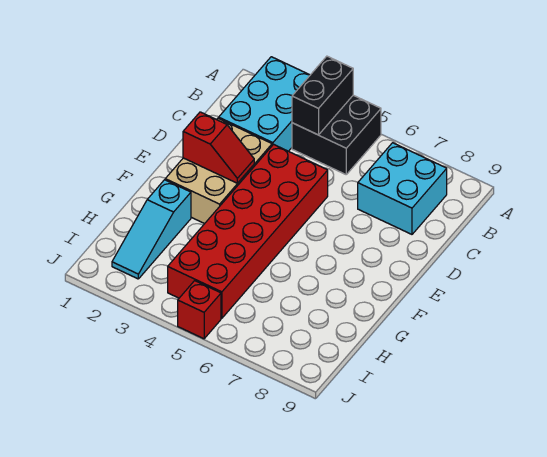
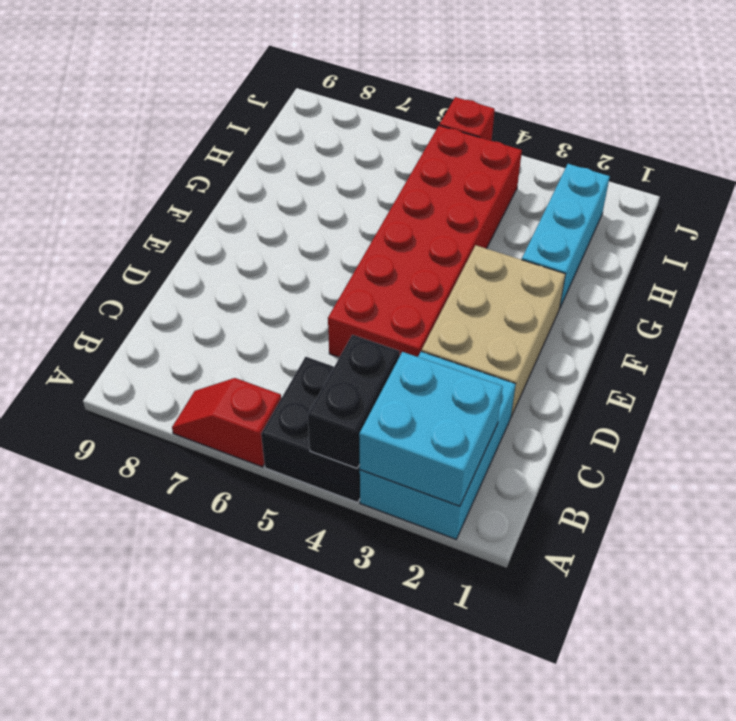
cyan brick B7:C8 level 1 -> cyan brick A2:B3 level 2
red slope E2:E3 level 2 top 2 -> red slope A6:A7 level 1 top 6
cyan slope G2:I2 level 1 top G -> cyan brick G2:I2 level 1

